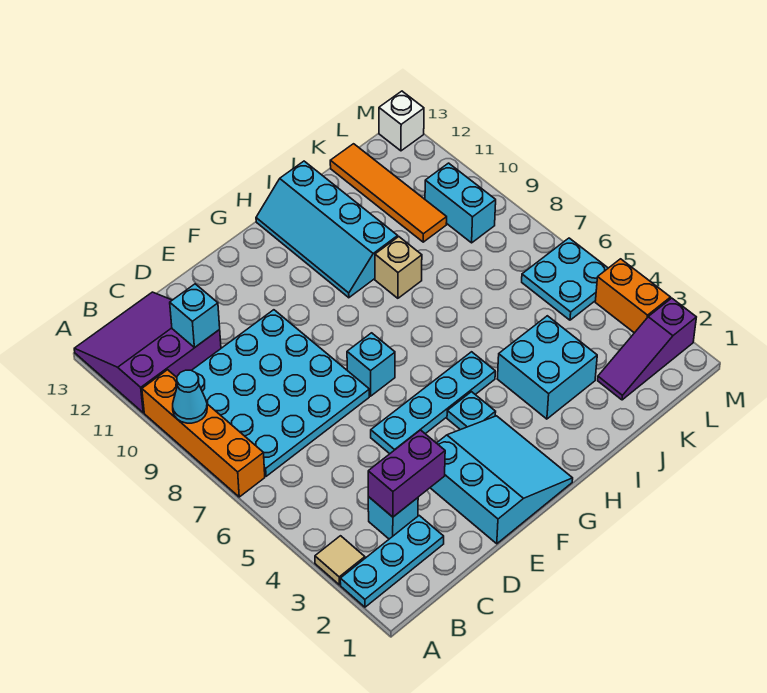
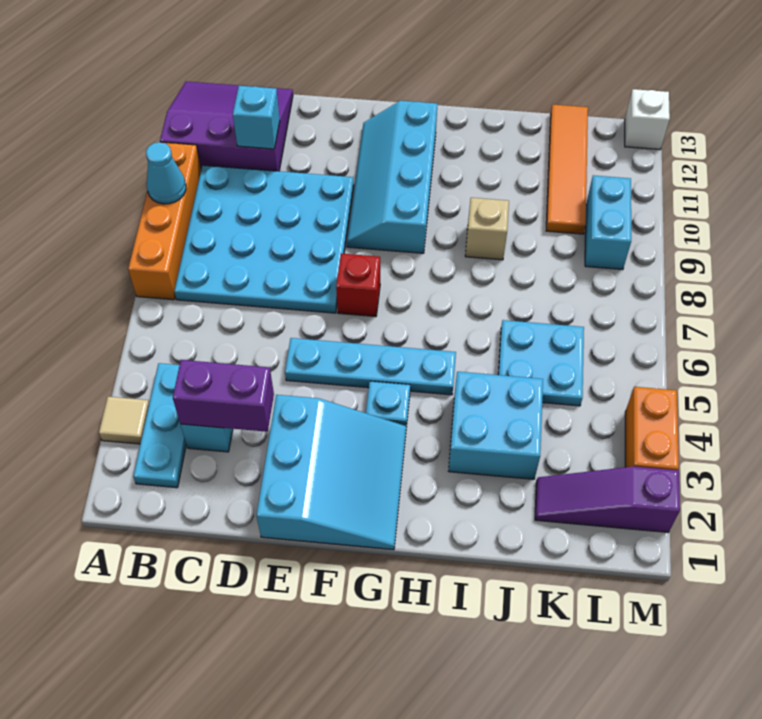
cyan plate A2:C2 level 1 -> cyan plate B2:B4 level 1
cyan brick F7 level 1 -> red brick F7 level 1
cyan slope H10:I13 level 1 top I -> cyan slope F9:G12 level 1 top G
cyan plate L5:M6 level 1 -> cyan plate J5:K6 level 1

